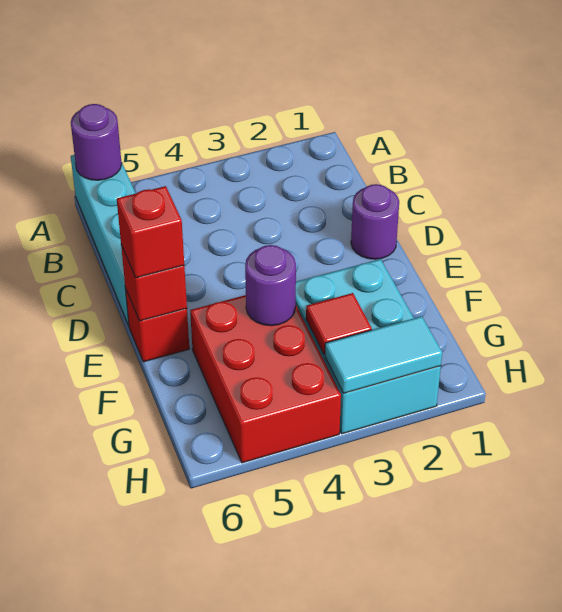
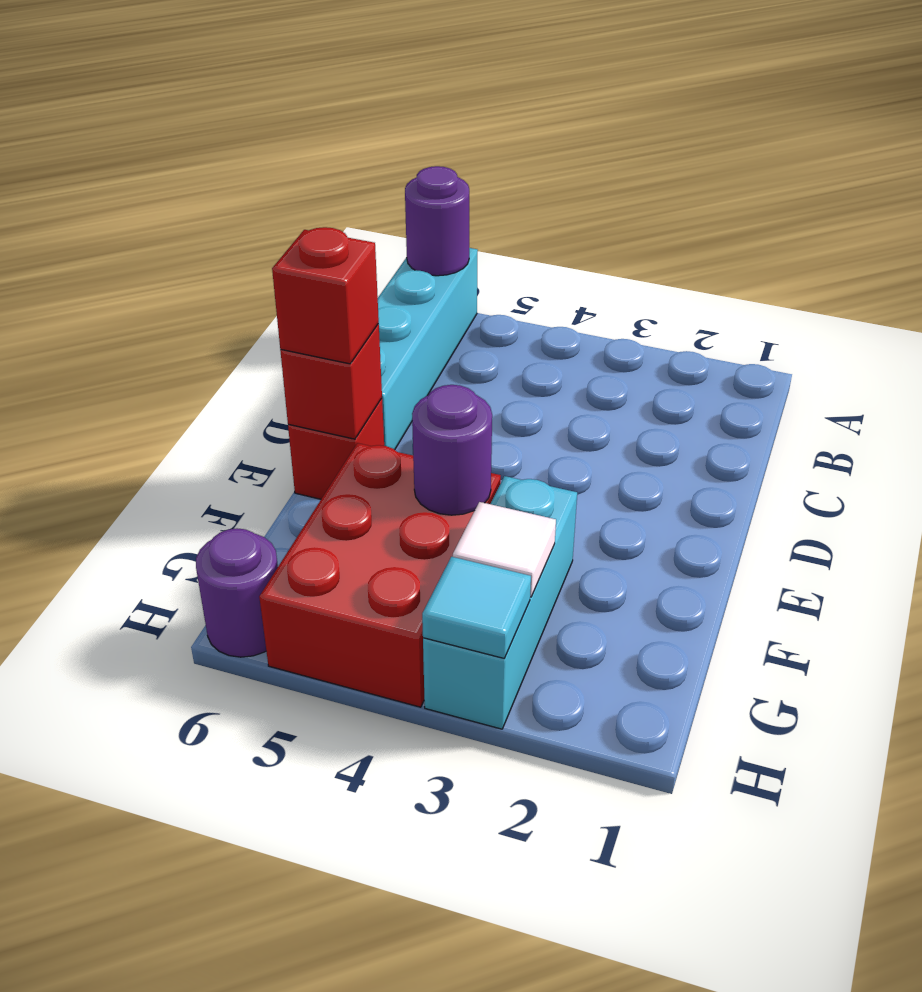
purple round brick D1 level 1 -> purple round brick H6 level 1
cyan brick F2:H3 level 1 -> cyan brick F3:H3 level 1
red tile G3 level 2 -> white tile G3 level 2
cyan tile H2:H3 level 2 -> cyan tile H3 level 2

